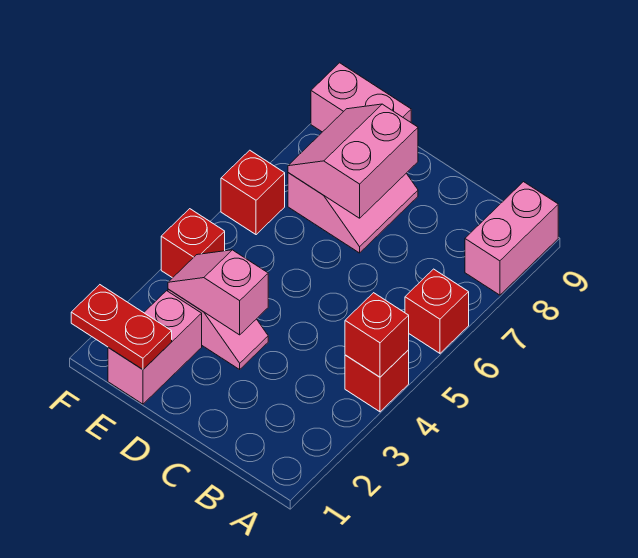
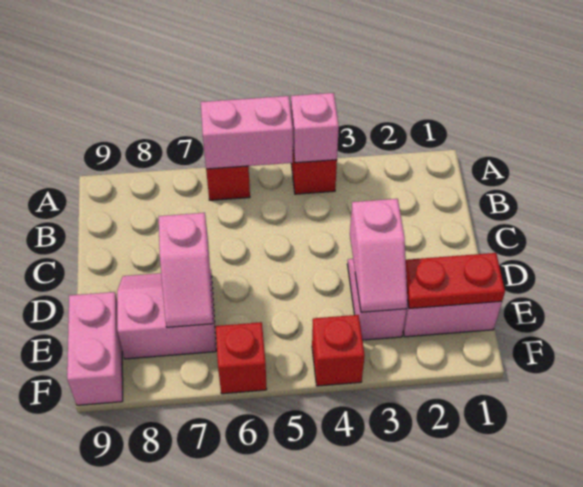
red brick A4 level 2 -> pink brick A4 level 2
pink brick A8:A9 level 1 -> pink brick A5:A6 level 2
pink slope D7:E8 level 2 top D -> pink slope D7:E7 level 2 top D
red plate E1:F1 level 2 -> red plate E1:E2 level 2

